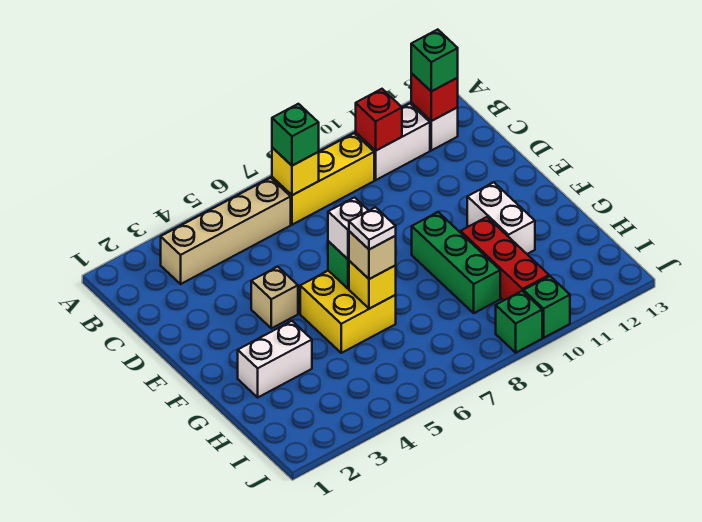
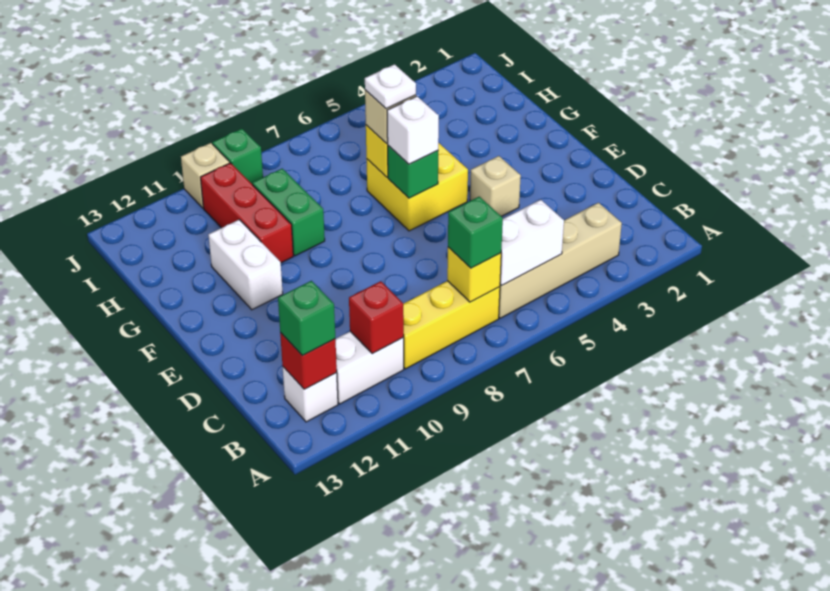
green brick F9:H9 level 1 -> green brick G9:H9 level 1
white brick G2:G3 level 1 -> white brick B5:B6 level 2
green brick J10 level 1 -> tan brick J10 level 1

